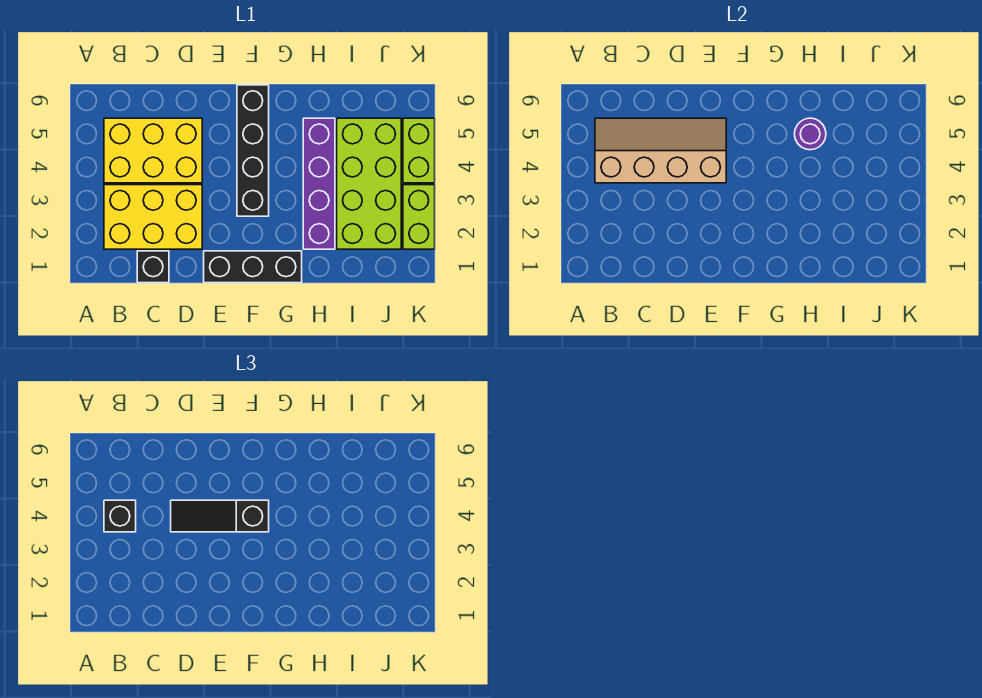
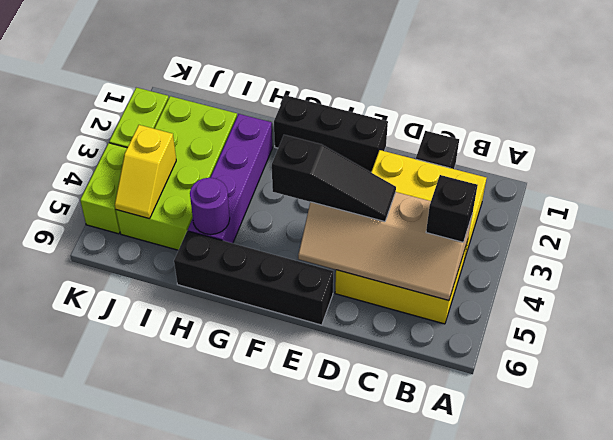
black brick F3:F6 level 1 -> black brick E6:H6 level 1
none -> yellow slope J4:J5 level 2 top 4

